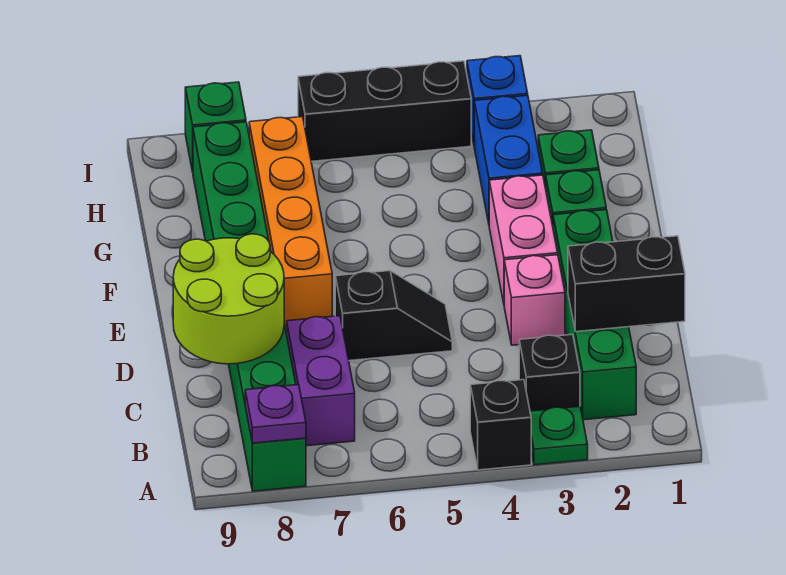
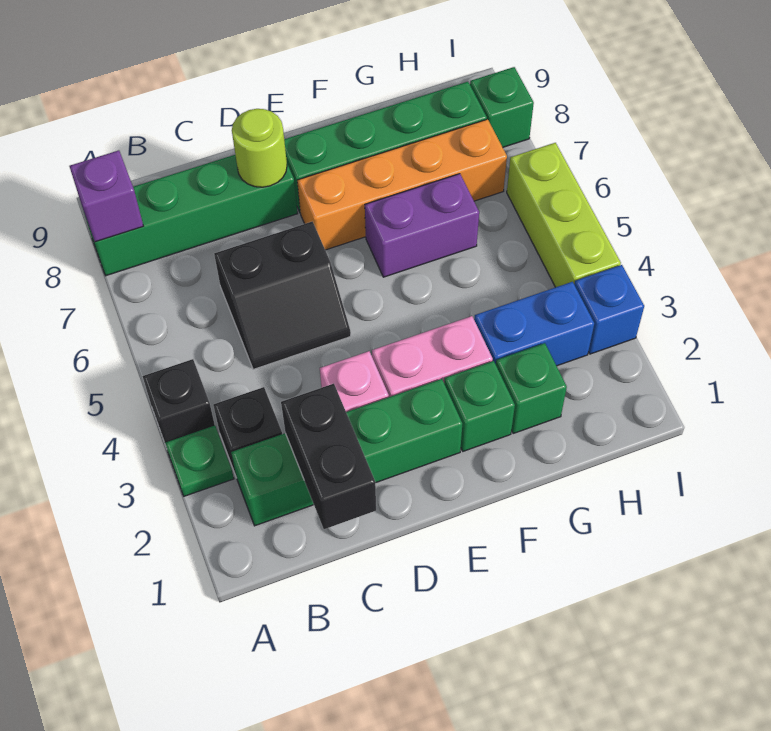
purple plate A8 level 2 -> purple brick A8 level 2
purple brick B7:C7 level 1 -> purple brick F6:G6 level 1
lime round brick C8:D9 level 2 -> lime round brick D8 level 2
black slope D5:D6 level 1 top 6 -> black slope C5:D6 level 1 top 6
black brick I4:I6 level 1 -> lime brick I4:I6 level 1

